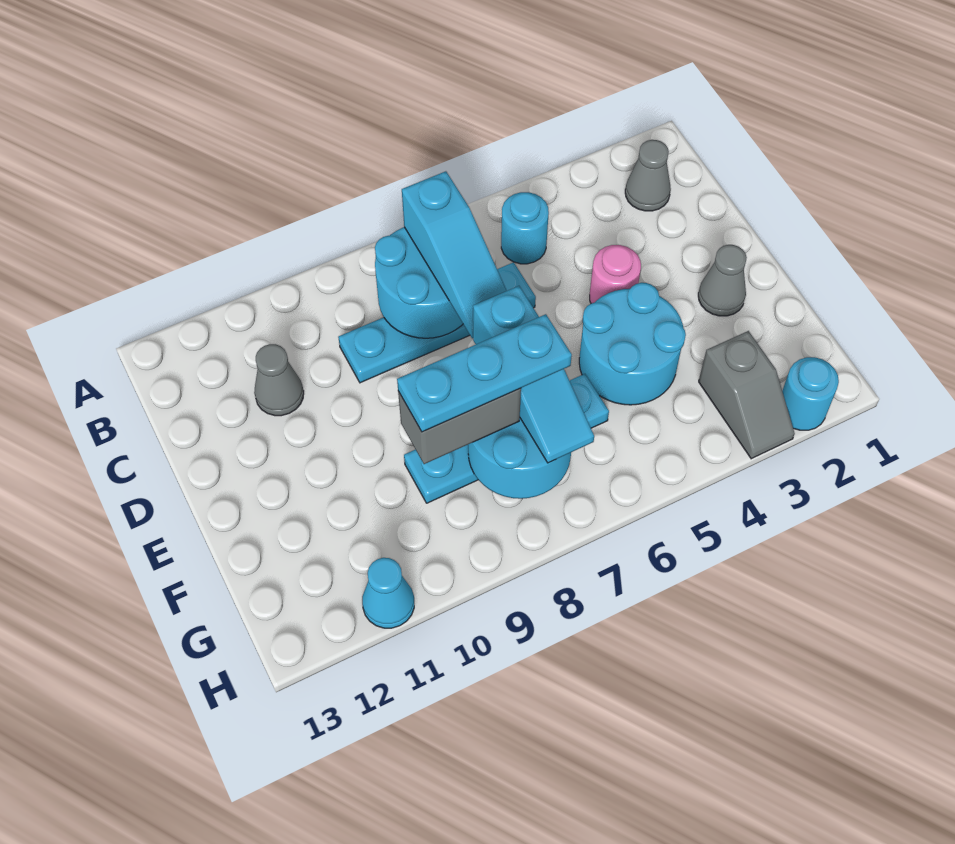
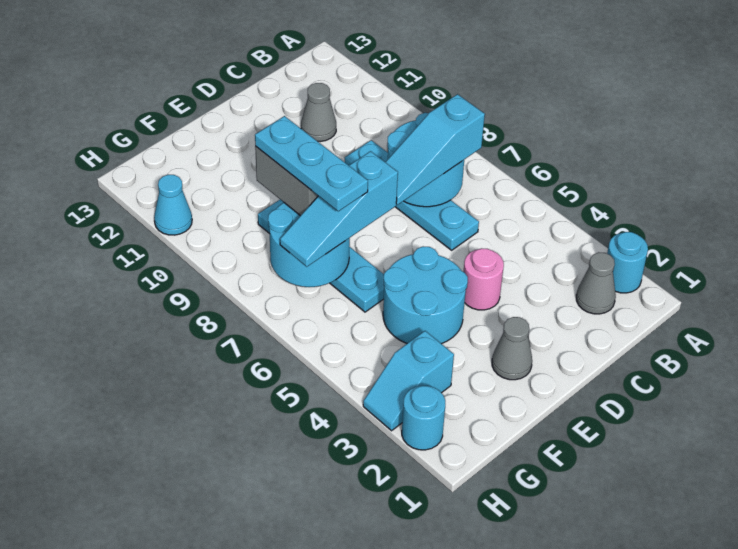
cyan round brick B5 level 1 -> cyan round brick A2 level 1
grey slope G3:H3 level 1 top G -> cyan slope G3:H3 level 1 top G

